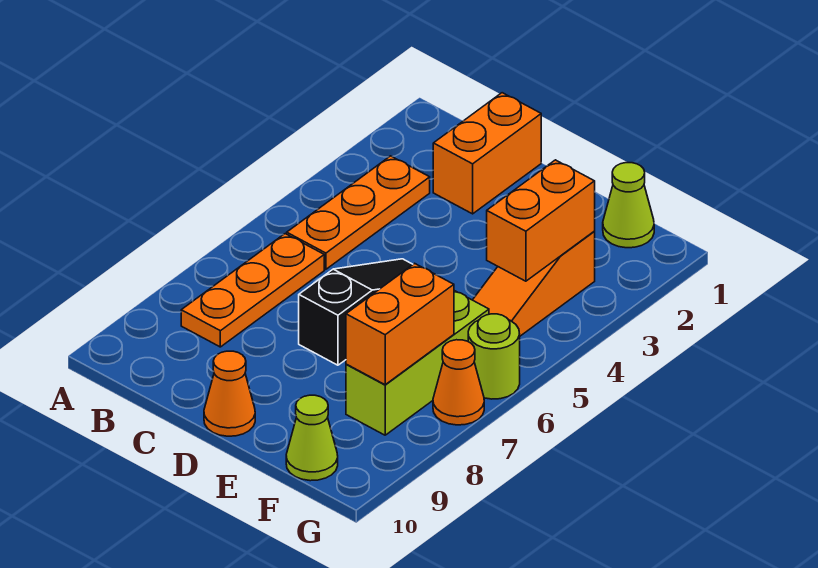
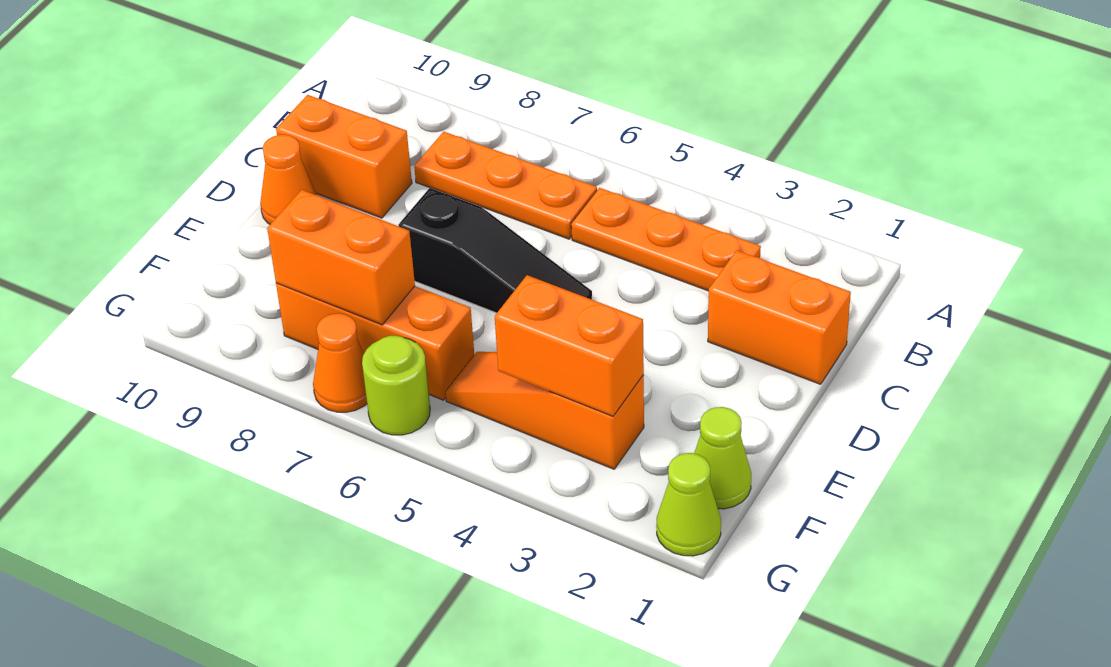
none -> orange brick C9:C10 level 1
lime brick F6:F8 level 1 -> orange brick F6:F8 level 1
lime cone F10 level 1 -> lime cone G1 level 1

